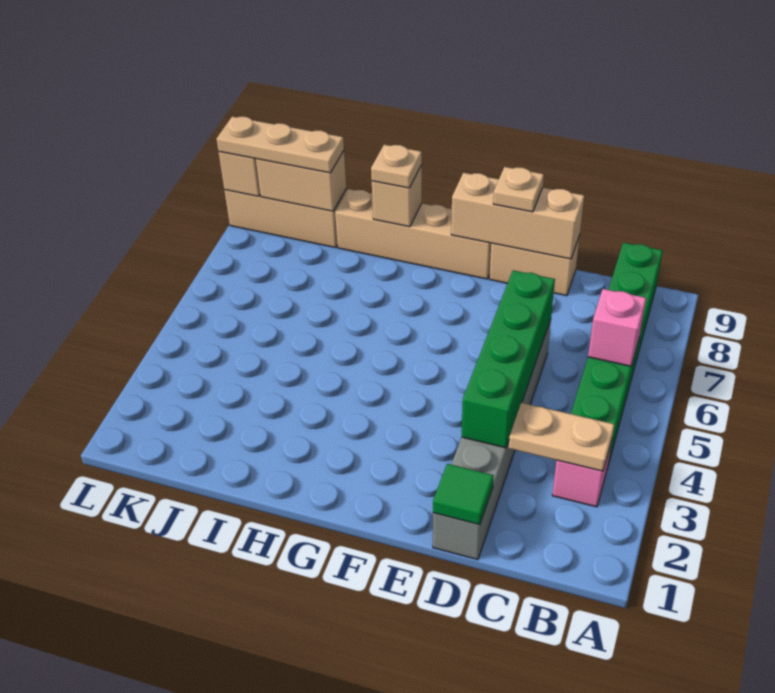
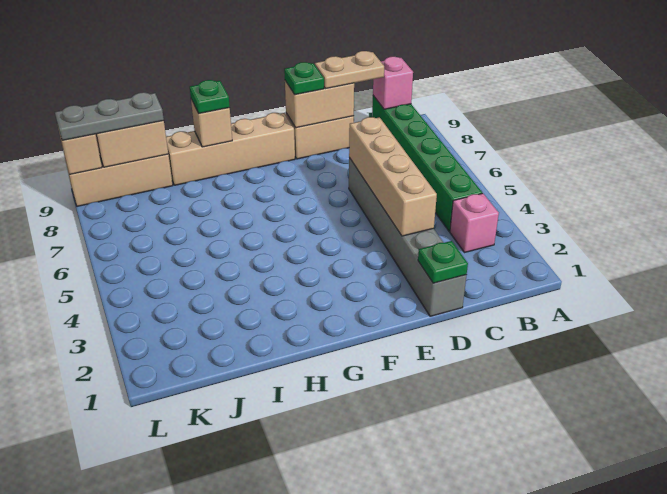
tan plate B3:C3 level 2 -> tan plate C9:D9 level 3
pink brick B6 level 2 -> pink brick B9 level 2
green tile D1 level 2 -> green plate D1 level 2
green brick D3:D6 level 2 -> tan brick D3:D6 level 2
tan brick D9:F9 level 2 -> tan brick D9:E9 level 2
tan plate E9 level 3 -> green plate E9 level 3
tan plate H9 level 3 -> green plate H9 level 3
tan plate J9:L9 level 3 -> grey plate J9:L9 level 3

